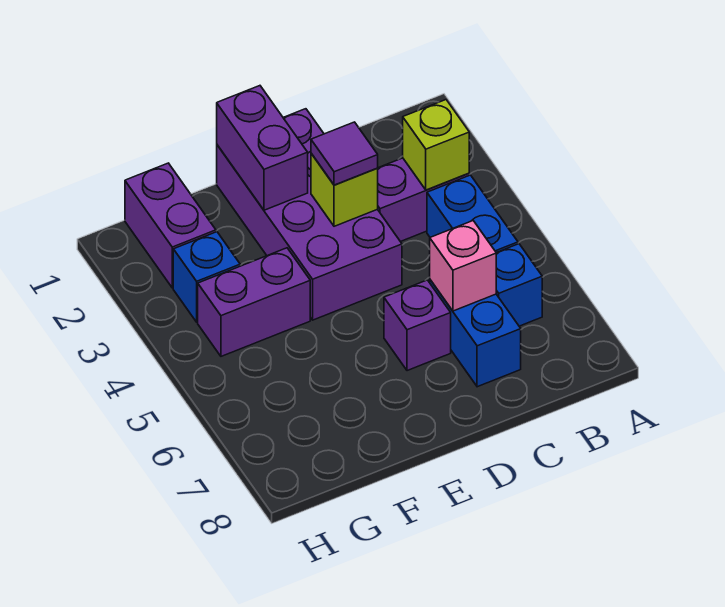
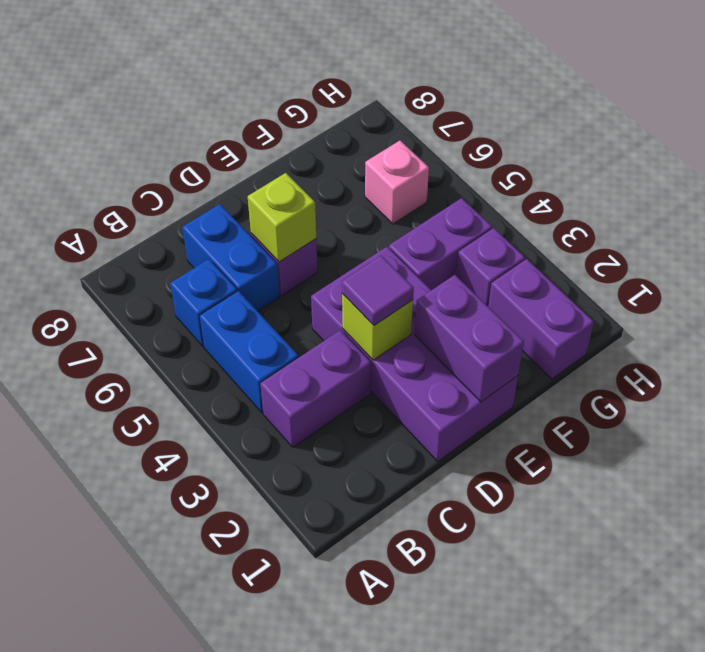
lime brick B3 level 2 -> lime brick D6 level 2
pink brick C6 level 2 -> pink brick G6 level 1
blue brick G3 level 1 -> purple brick G3 level 1

